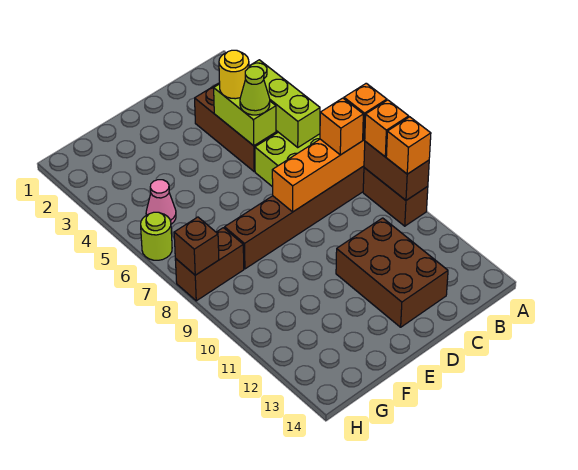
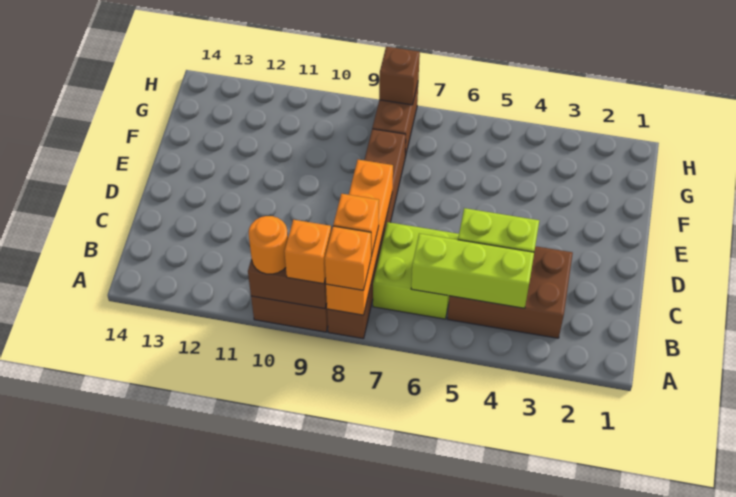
orange brick A10 level 3 -> orange round brick A10 level 3
yellow round brick C4 level 3 -> none
lime cone C5 level 3 -> none
brown brick C11:D13 level 1 -> none
pink cone G5 level 1 -> none
lime round brick H6 level 1 -> none

